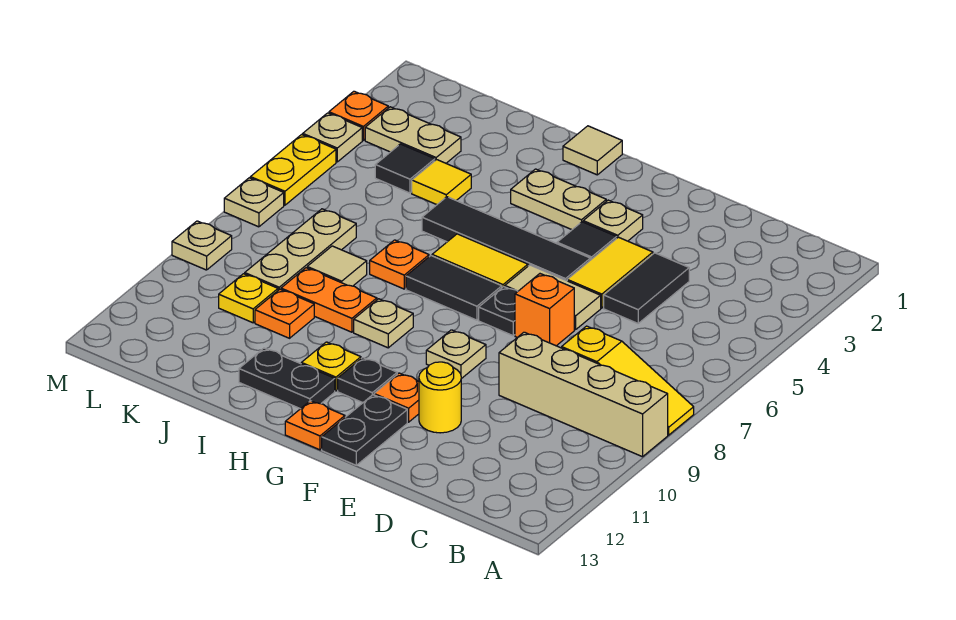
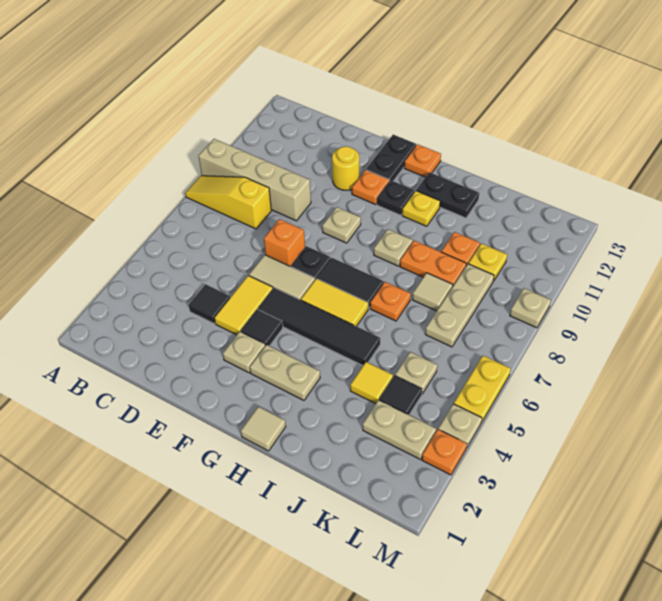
black tile D4:D5 level 1 -> black tile D4 level 1
tan plate M7 level 1 -> tan plate K5 level 1

